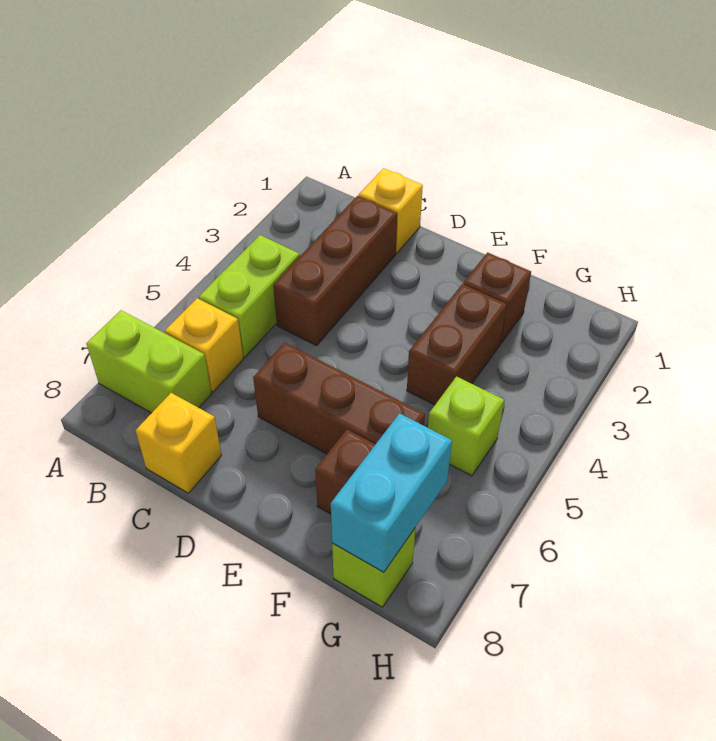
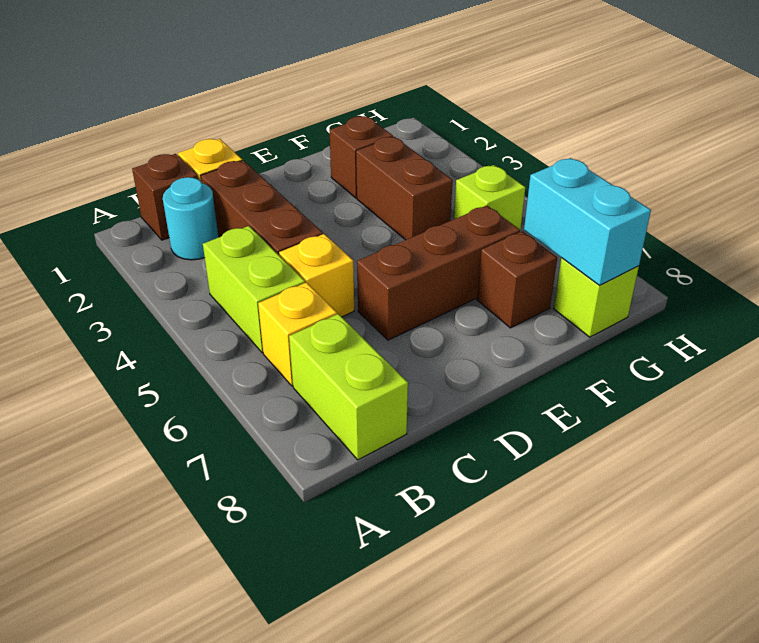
lime brick A7:B7 level 1 -> lime brick B7:B8 level 1
none -> brown brick B1 level 1
none -> cyan round brick B2 level 1
yellow brick C8 level 1 -> yellow brick C5 level 1

